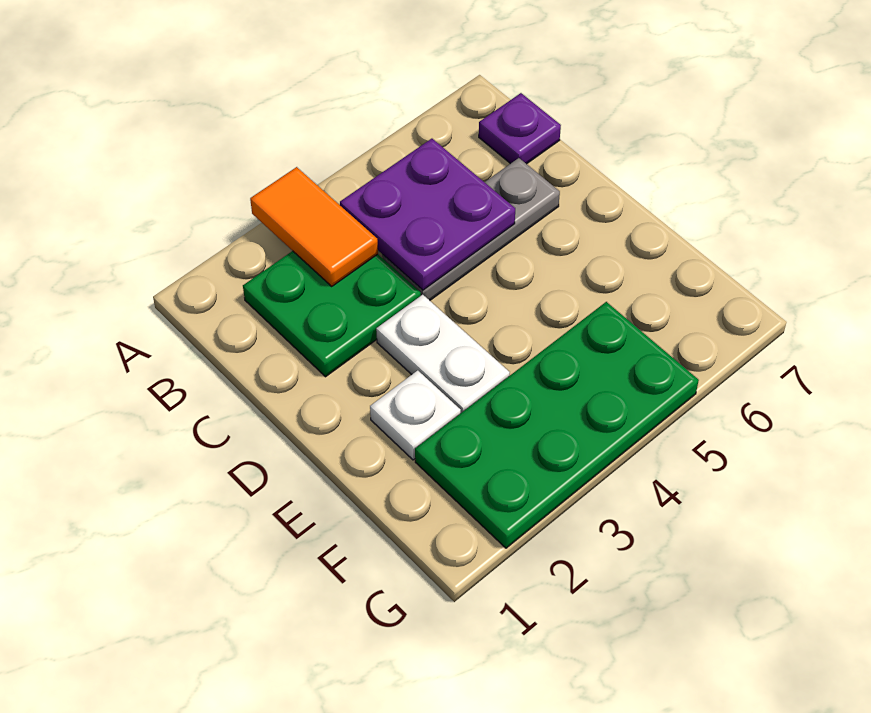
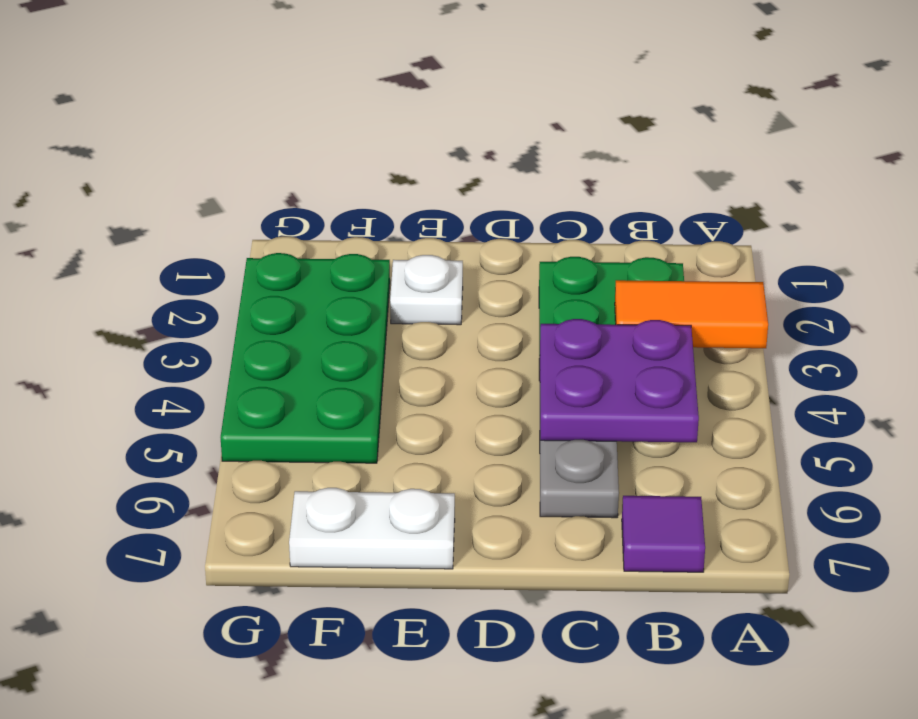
purple plate B7 level 1 -> purple tile B7 level 1
white plate D3:E3 level 1 -> white plate E7:F7 level 1

